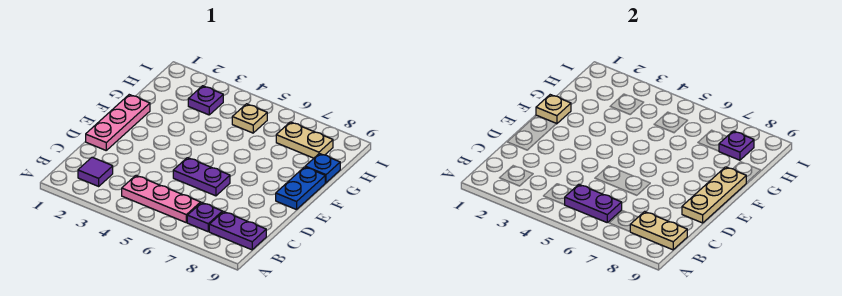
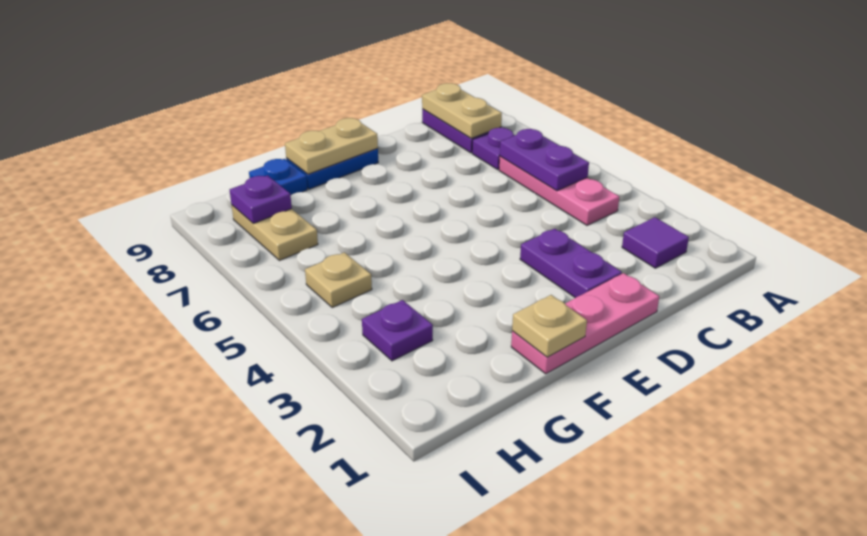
purple plate D5:D6 level 1 -> purple plate D2:D3 level 1
tan plate D9:F9 level 2 -> tan plate E9:F9 level 2

